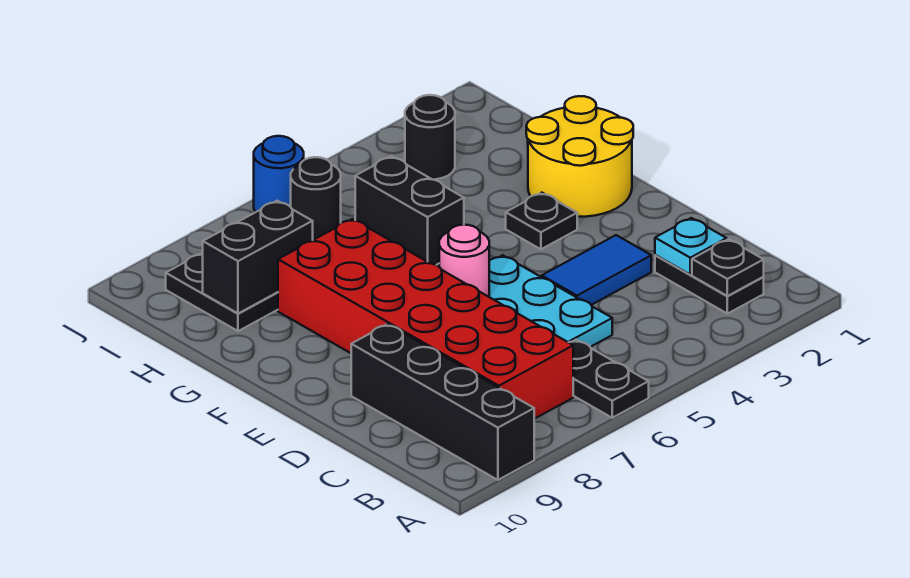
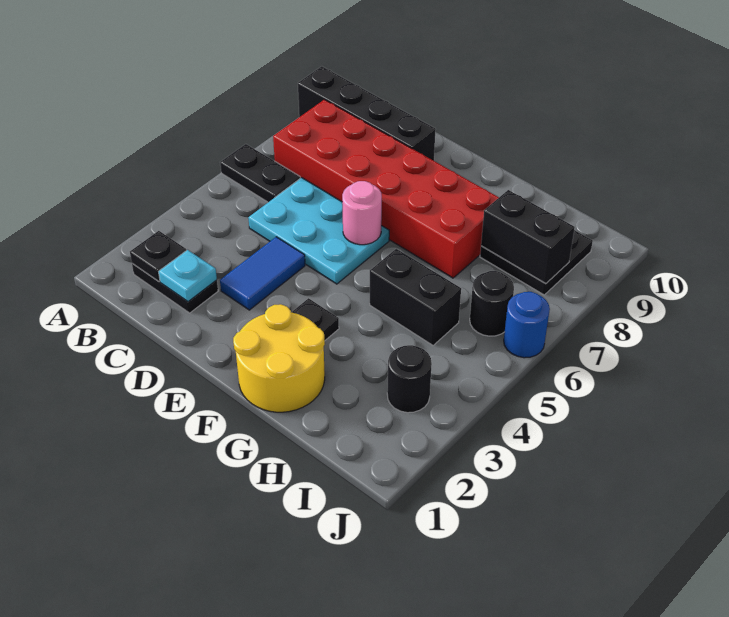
black brick H8:H9 level 2 -> black brick H8:I8 level 2

